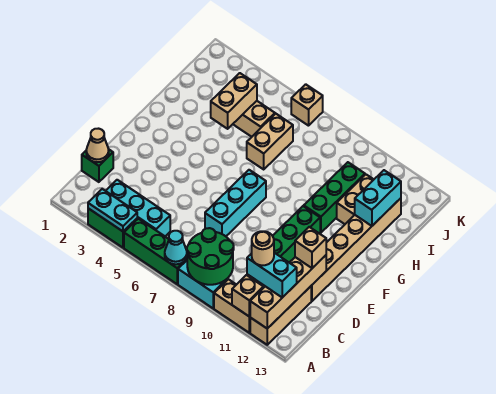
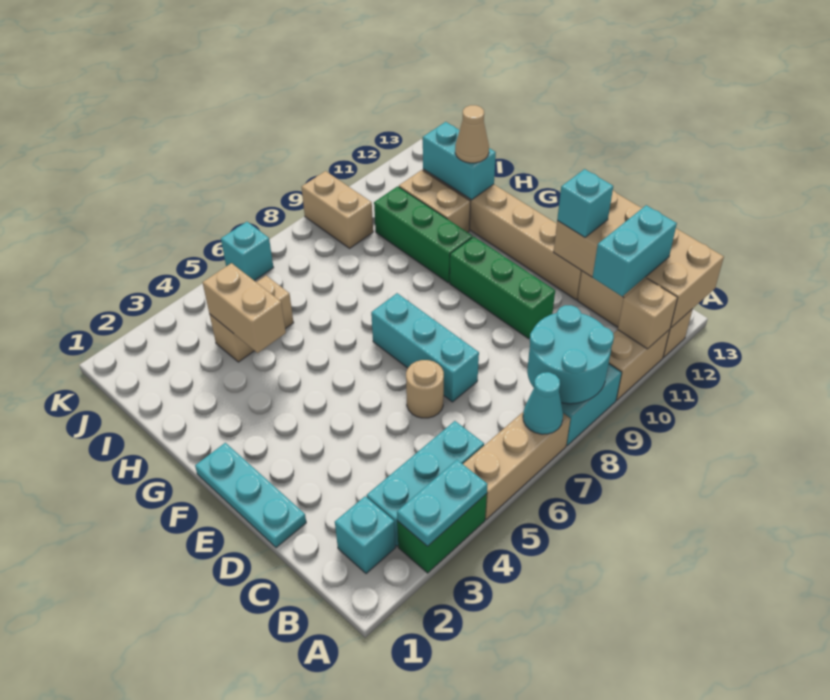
green brick A5:A7 level 1 -> tan brick A5:A7 level 1
green round brick A8:B9 level 2 -> cyan round brick A8:B9 level 2
tan brick A12:D12 level 2 -> tan brick A12:D13 level 2
none -> cyan brick B2 level 1
tan round brick B11 level 4 -> tan round brick D6 level 1
green brick C1 level 1 -> none
tan cone C1 level 2 -> tan cone H12 level 3
none -> cyan plate D1:F1 level 1
tan brick D12 level 3 -> cyan brick D12 level 3
tan brick H6:I6 level 1 -> tan brick J9:K9 level 1
tan brick K6 level 1 -> cyan brick K6 level 1

